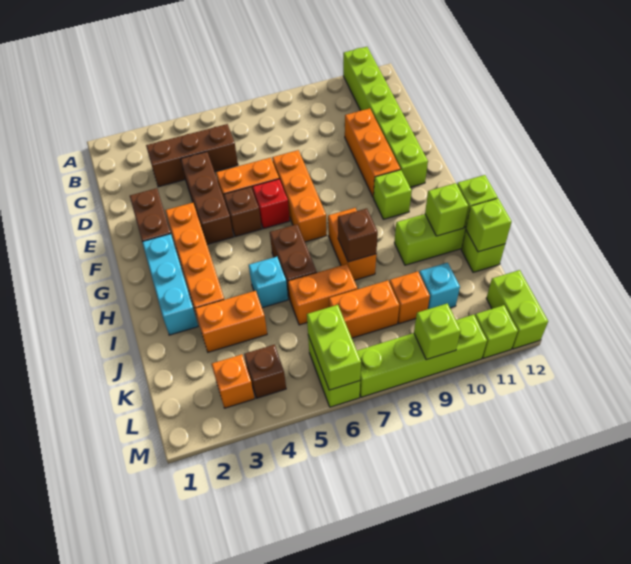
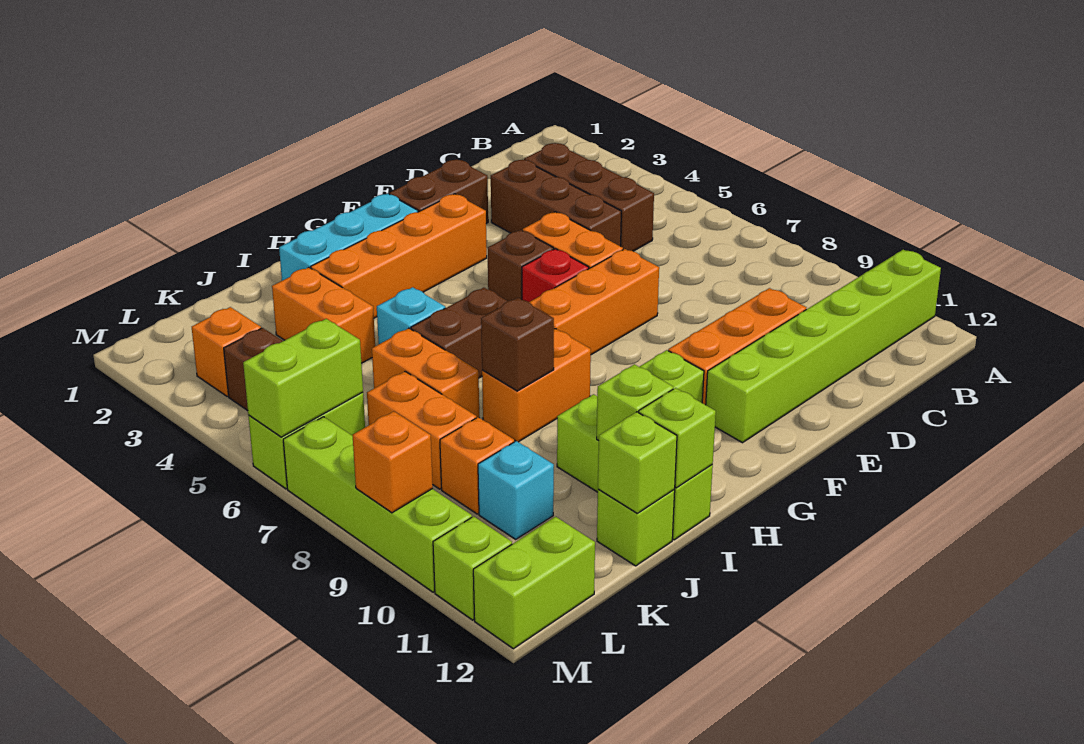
brown brick D4:F4 level 1 -> brown brick D3:D5 level 1
lime brick M9 level 2 -> orange brick M9 level 2

